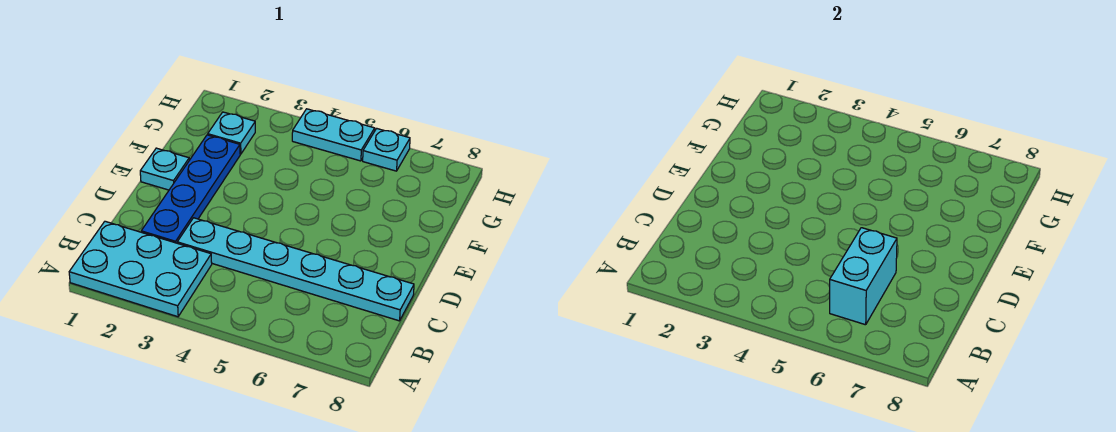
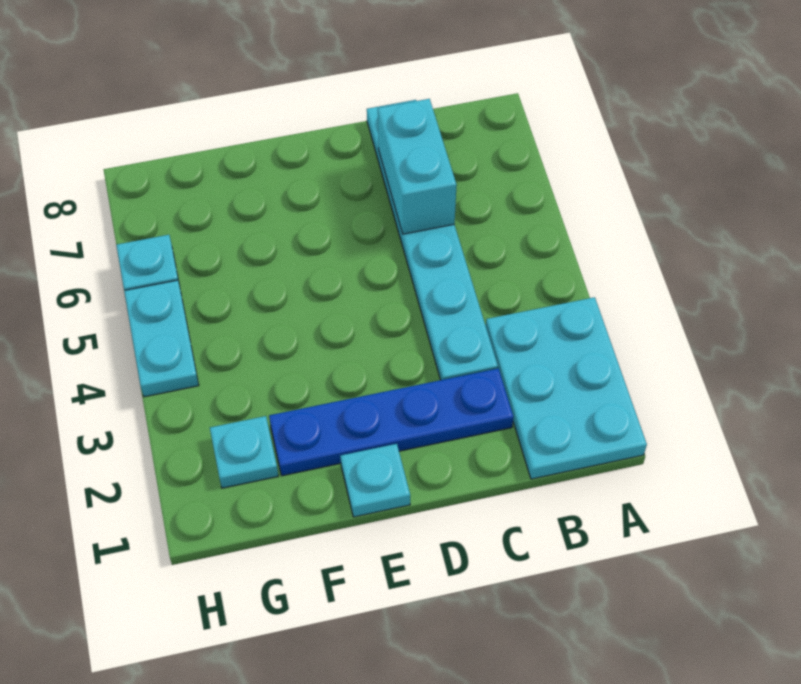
cyan brick B6:C6 level 2 -> cyan brick C6:C7 level 2

